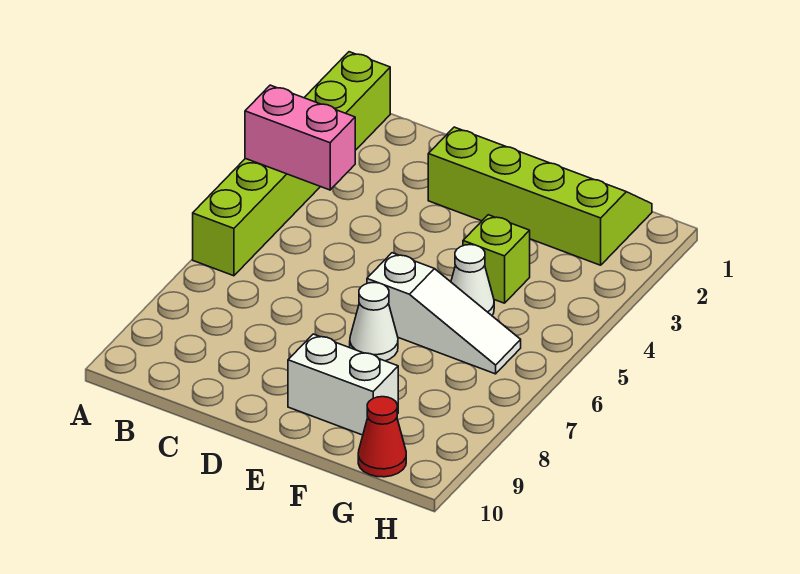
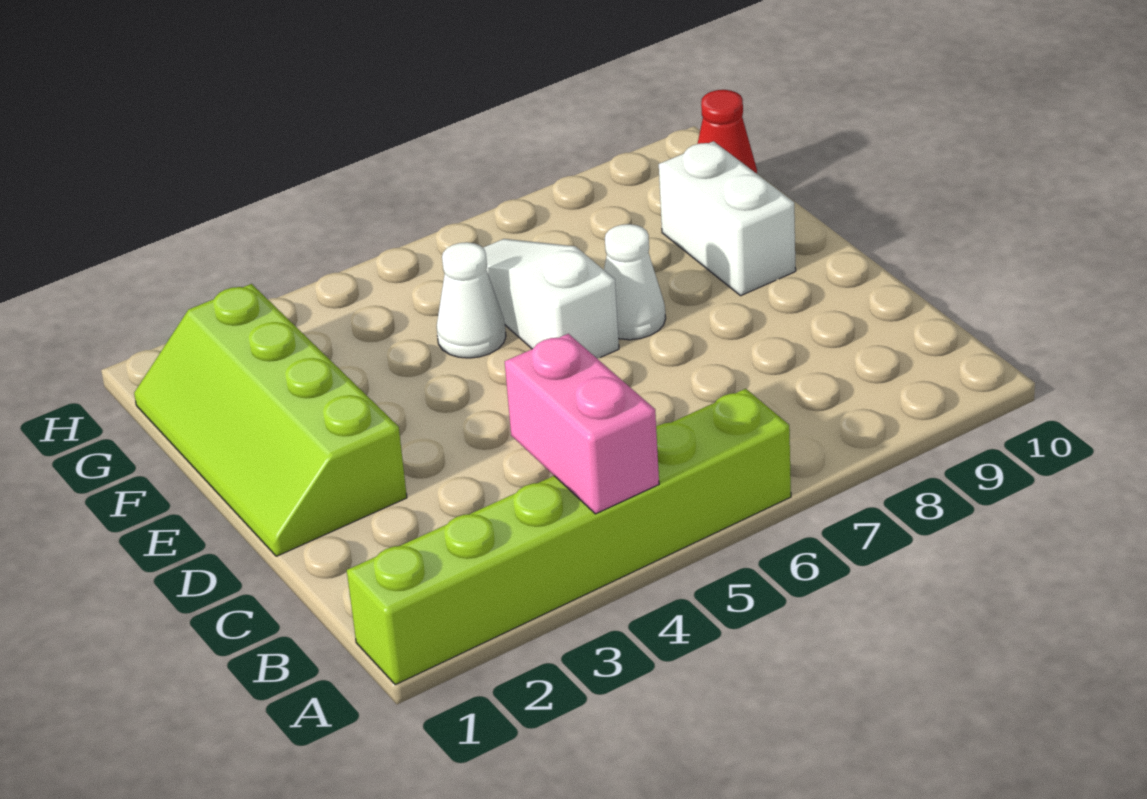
lime brick F4 level 1 -> none

